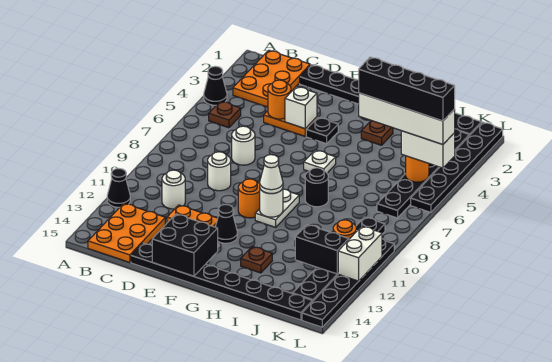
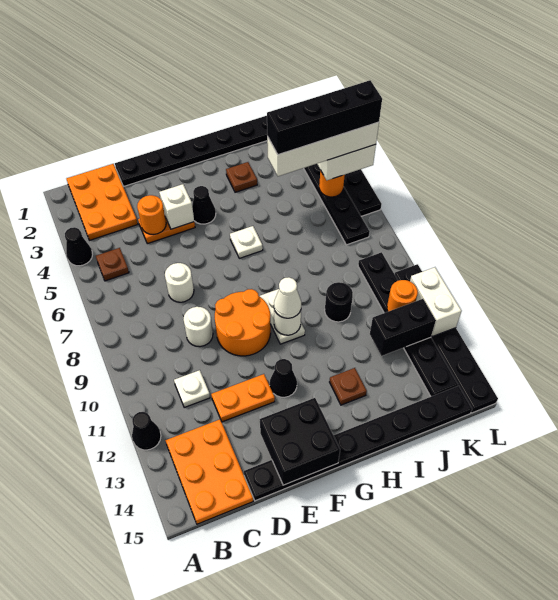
white round brick C11 level 1 -> white plate C11 level 1
black plate F4 level 1 -> black cone F4 level 1
orange round brick F10 level 1 -> orange round brick E9:F10 level 1
black round brick H8 level 1 -> black round brick I10 level 1

